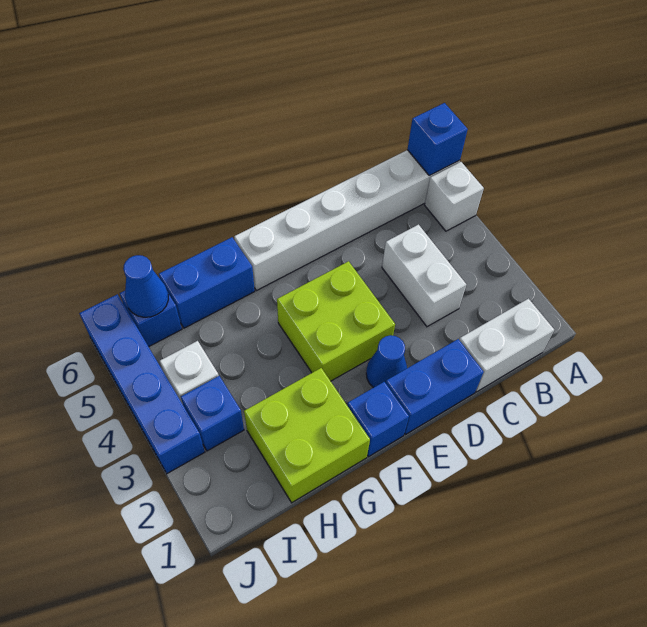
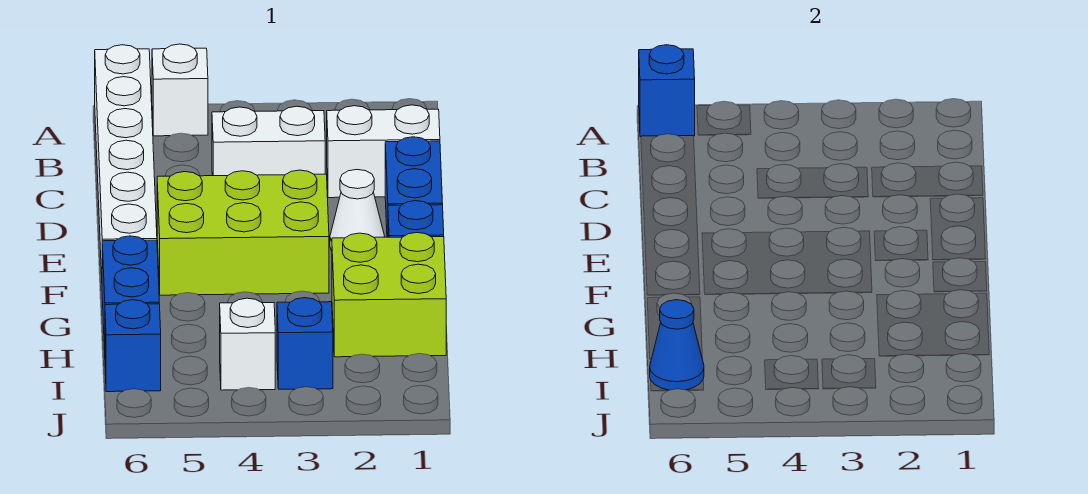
white brick B1:C1 level 1 -> white brick C1:C2 level 1
blue cone E2 level 1 -> white cone E2 level 1
lime brick E3:F4 level 1 -> lime brick E3:F5 level 1
blue brick J3:J6 level 1 -> none

